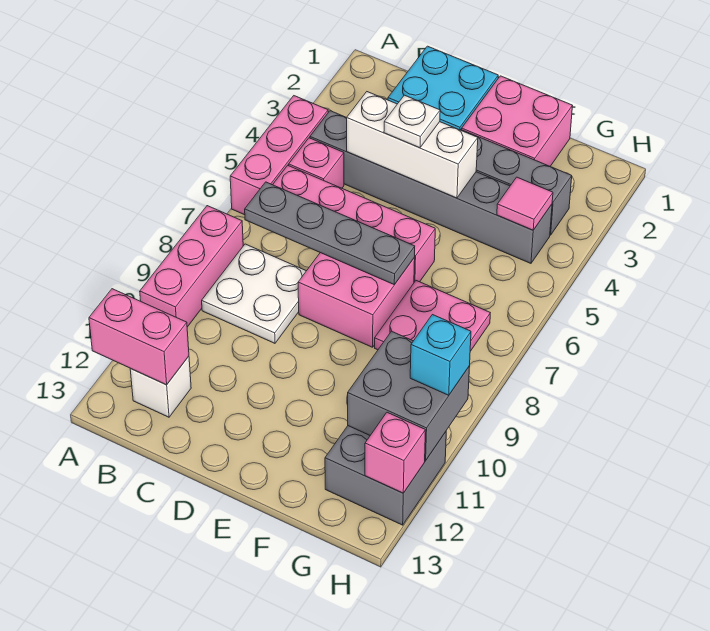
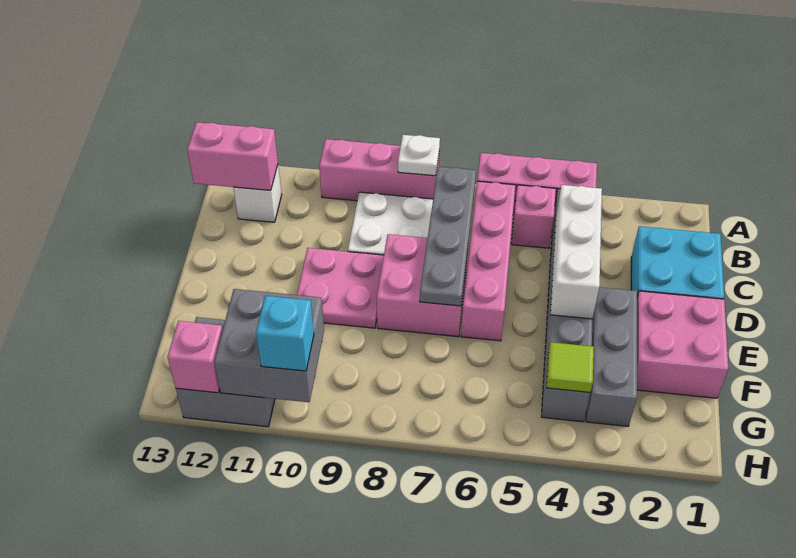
pink brick A12:B12 level 2 -> pink brick B12:B13 level 2
white plate D4 level 3 -> white plate A8 level 2
pink plate F7:G8 level 1 -> pink plate D9:E10 level 1
pink tile G4 level 2 -> lime tile G4 level 2

